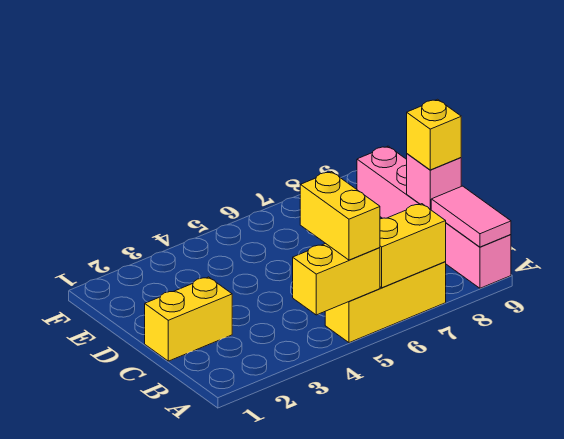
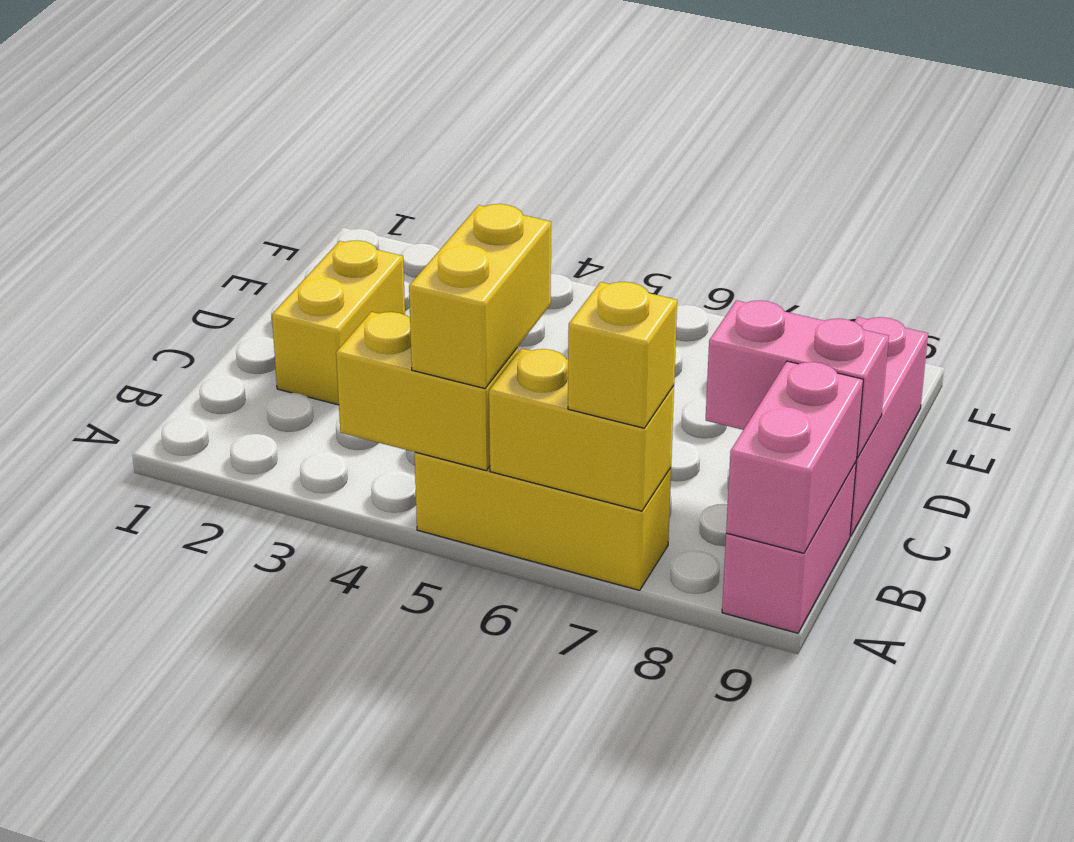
pink tile A9:B9 level 2 -> pink brick A9:B9 level 2
yellow brick C1:C2 level 1 -> yellow brick C2:D2 level 1
pink brick C9 level 2 -> pink brick C8:C9 level 2
yellow brick C9 level 3 -> yellow brick A7 level 3

